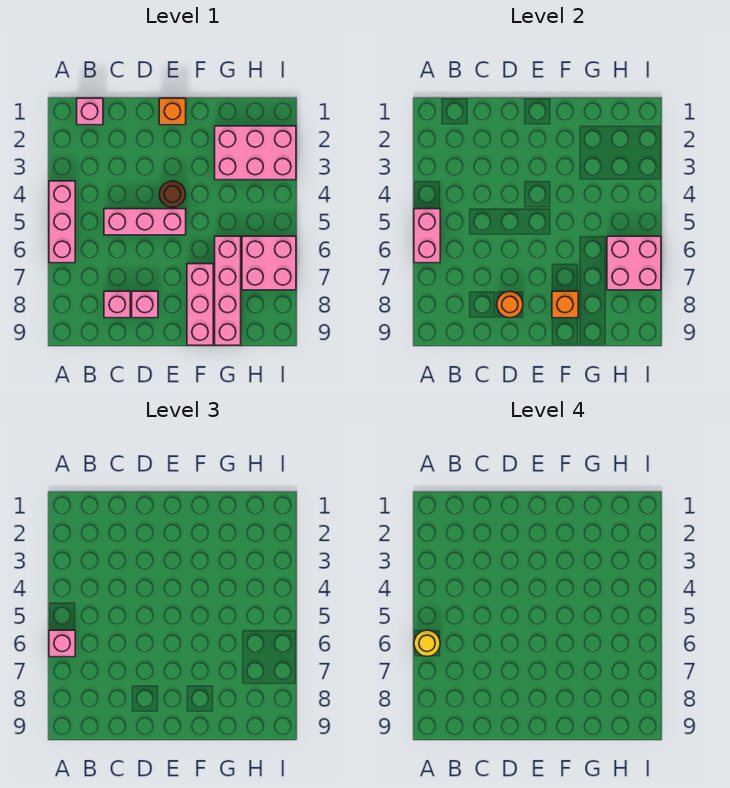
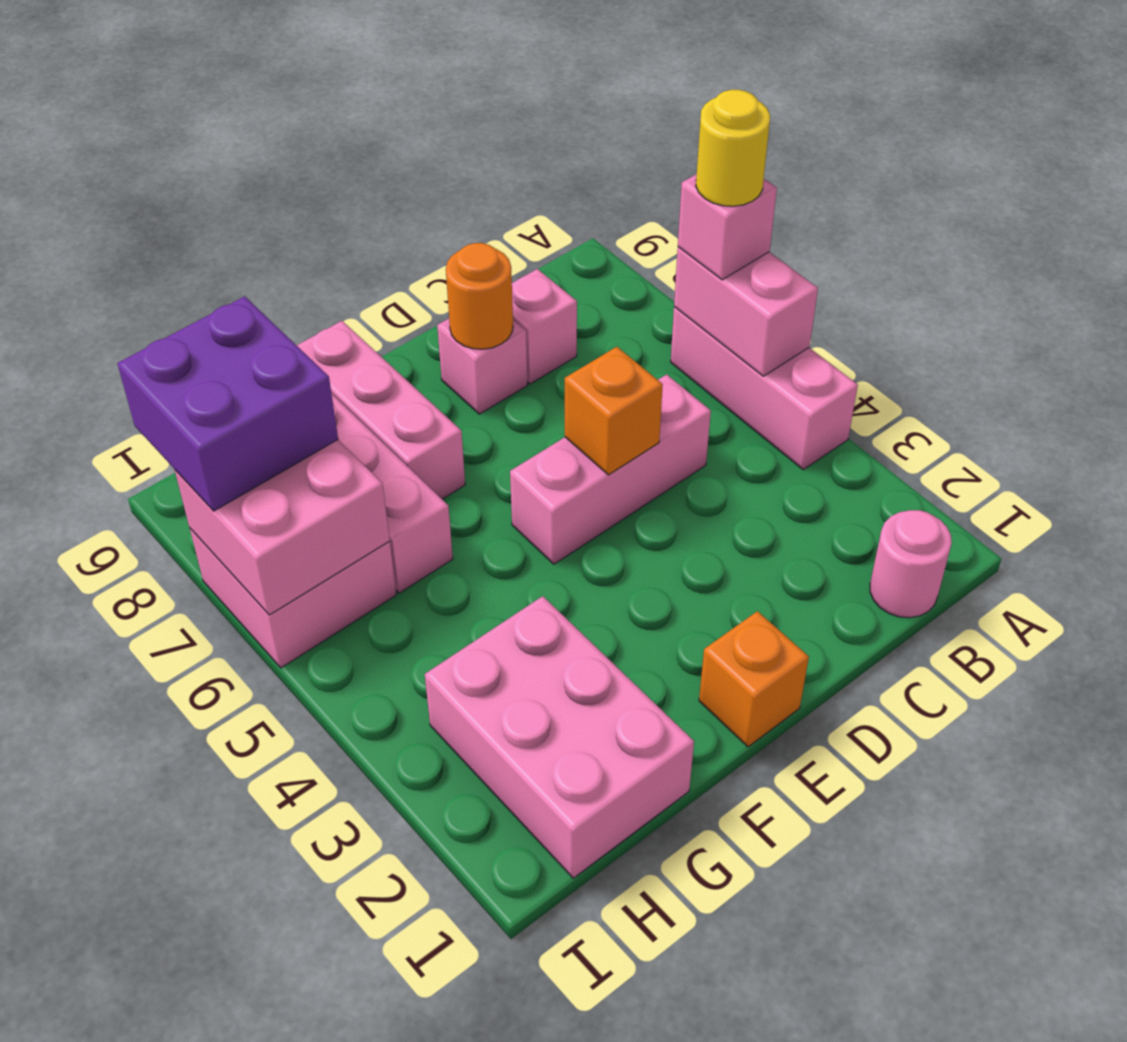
pink brick B1 level 1 -> pink round brick B1 level 1
brown round brick E4 level 1 -> none
orange brick F8 level 2 -> orange brick D5 level 2
pink brick G2:I3 level 1 -> pink brick G1:H3 level 1
none -> purple brick H7:I8 level 3

